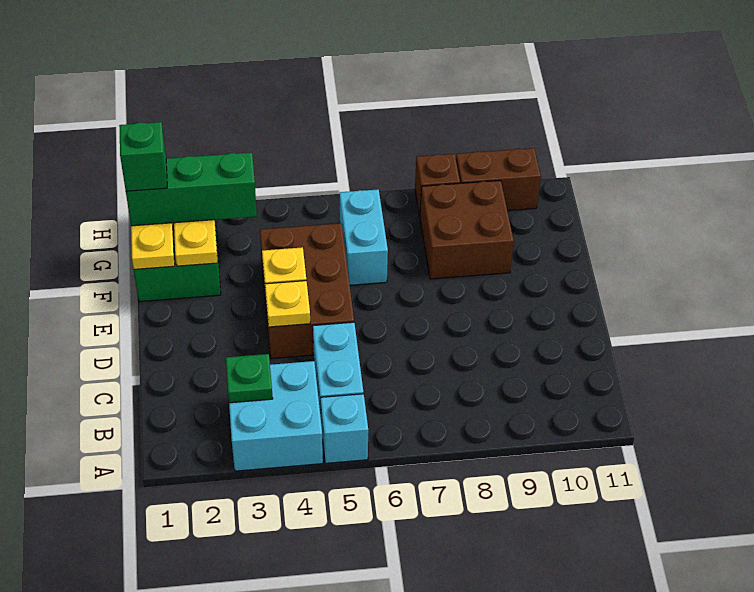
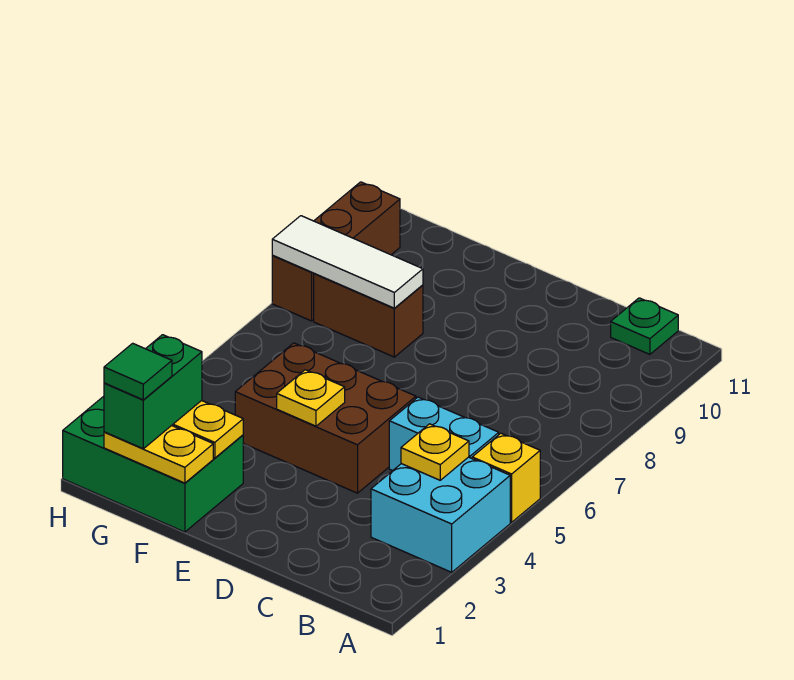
cyan brick A5 level 1 -> yellow brick A5 level 1
green plate B3 level 2 -> green plate B11 level 1
yellow plate D4 level 2 -> yellow plate B4 level 2
cyan brick F6:G6 level 1 -> none
brown brick F8:G9 level 1 -> brown brick F8:G8 level 1
none -> white tile F8:H8 level 2
green brick G1:G3 level 3 -> green brick G1:G2 level 3
green brick G1 level 4 -> green tile G1 level 4

